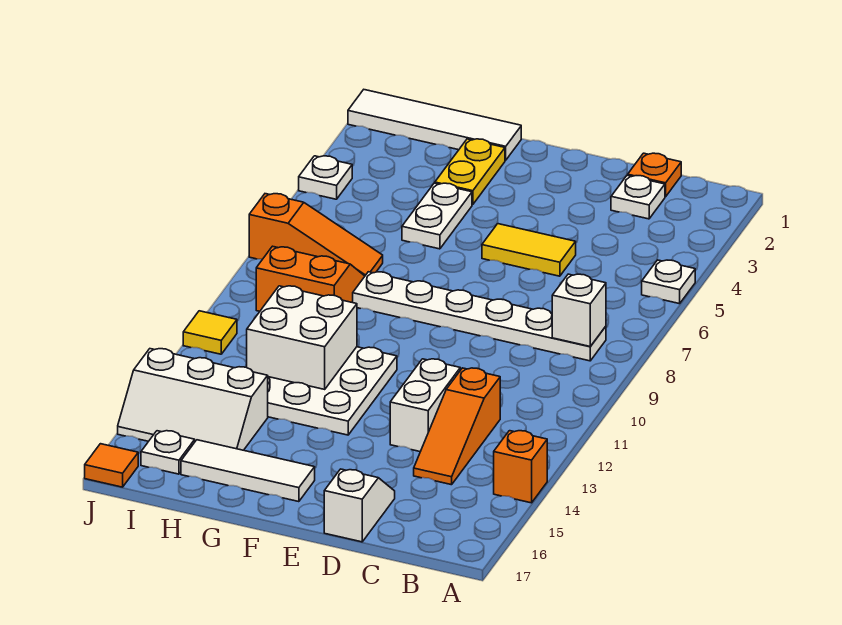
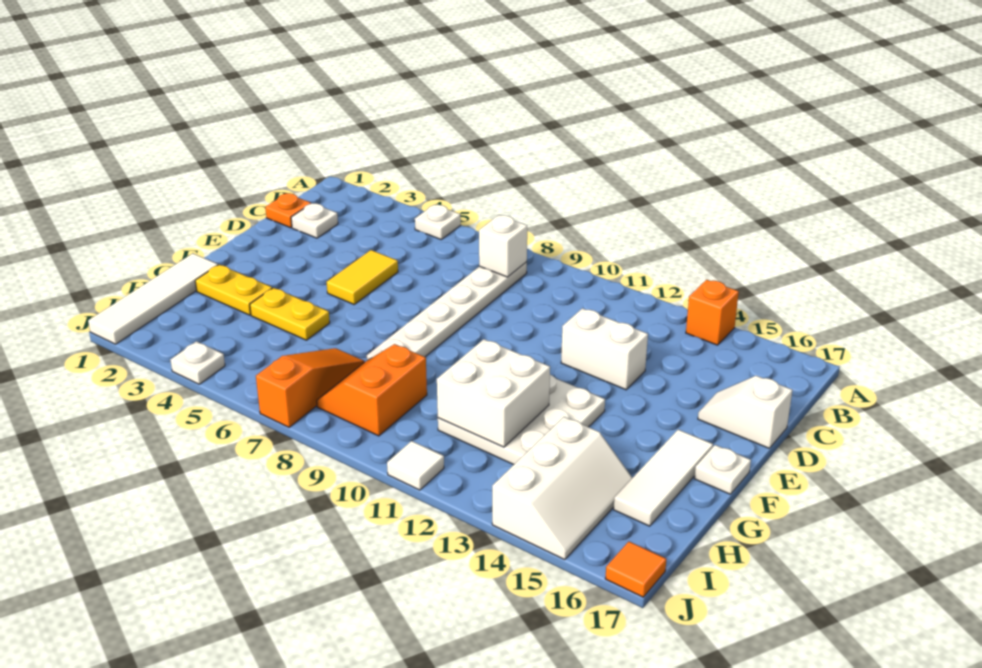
orange slope C12:C14 level 1 top 12 -> none
white plate G4:G5 level 1 -> yellow plate G4:G5 level 1
white plate I16 level 1 -> white plate F17 level 1
yellow tile J11 level 1 -> white tile J11 level 1

